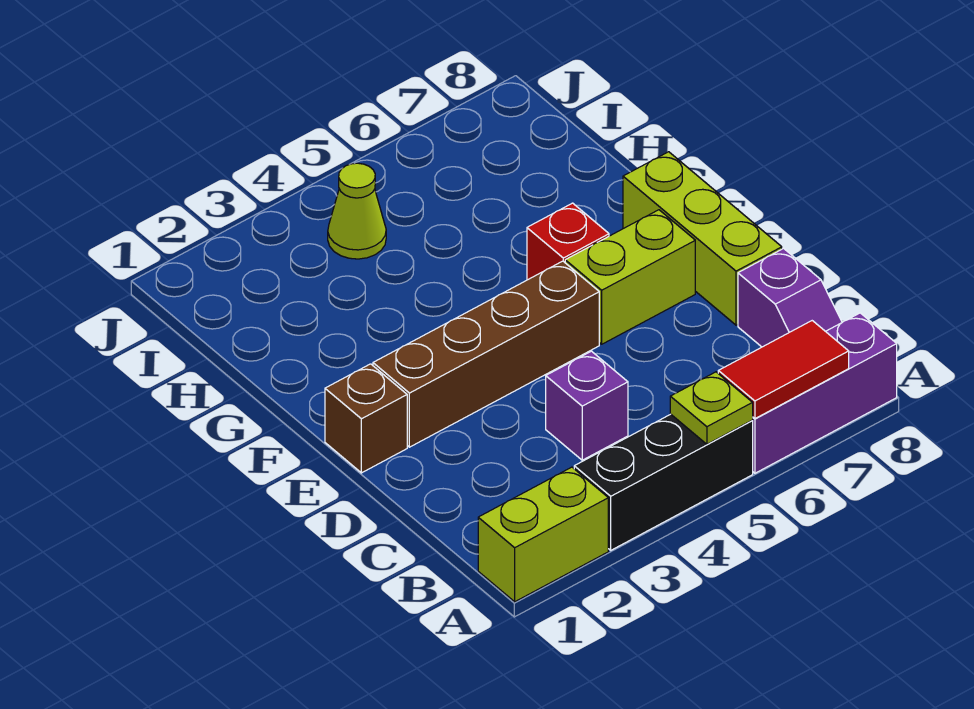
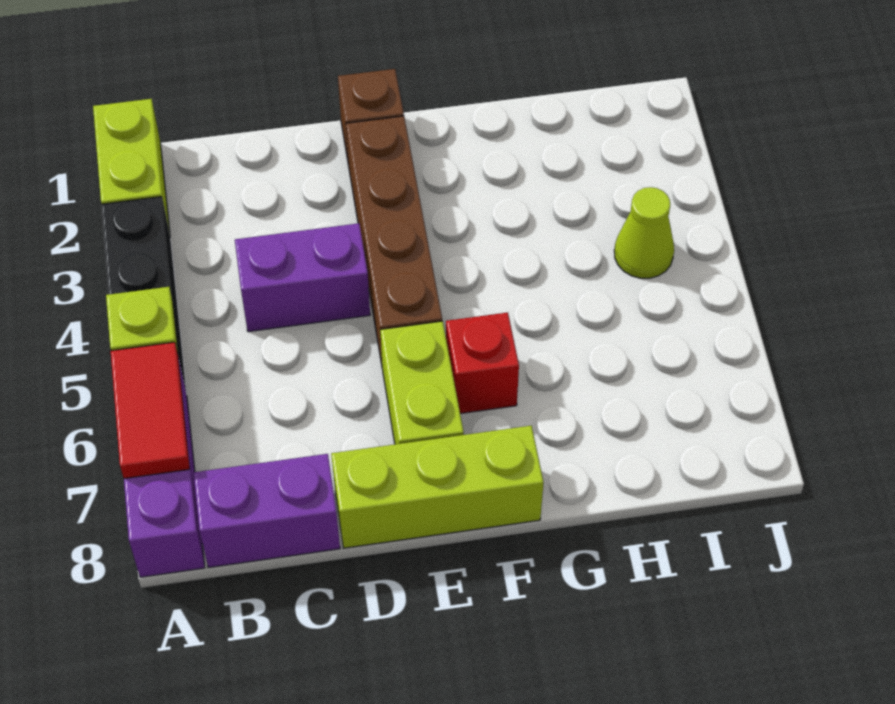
purple slope B8:C8 level 1 top C -> purple brick B8:C8 level 1
purple brick C4 level 1 -> purple brick C4:D4 level 1

